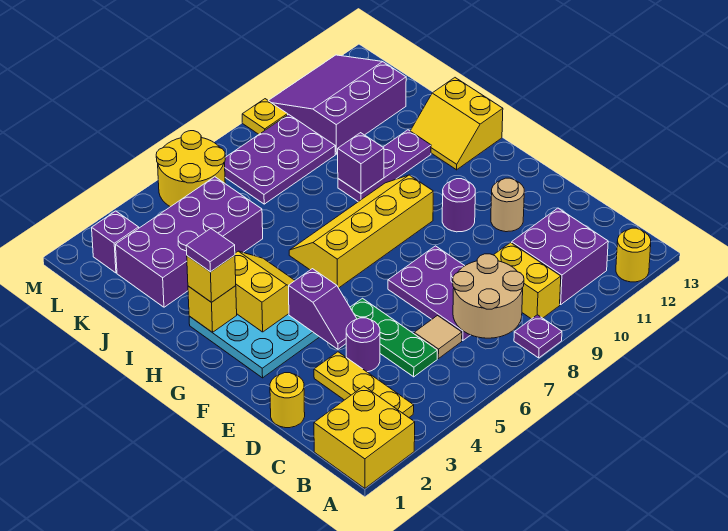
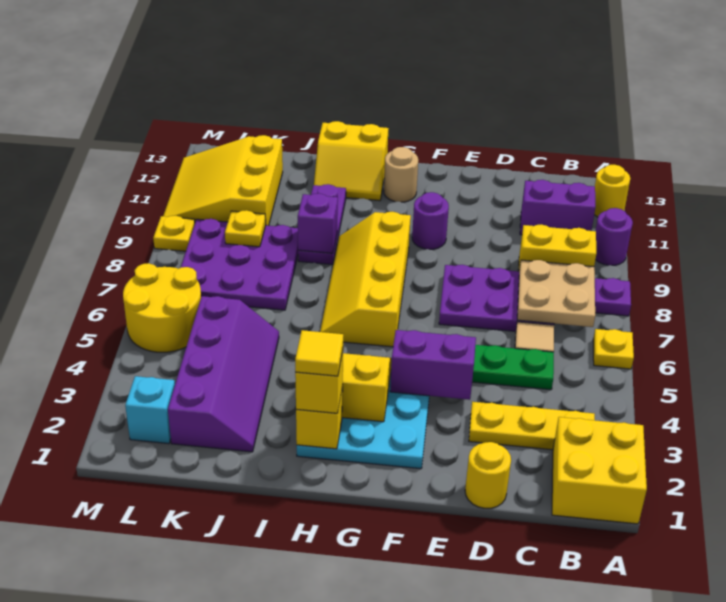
none -> yellow plate A6 level 1
tan round brick B7:C8 level 2 -> tan plate B7:C8 level 2
purple brick B10:C11 level 1 -> purple brick B11:C11 level 1
purple round brick D4 level 1 -> purple round brick A10 level 1
purple slope E4:F4 level 2 top F -> purple brick E4:F4 level 2
tan round brick E11 level 1 -> tan round brick G12 level 1
purple tile H2 level 4 -> yellow tile H2 level 4
purple brick J2:K5 level 1 -> purple slope J2:K5 level 1 top K
purple plate K7:L9 level 1 -> purple plate J7:L9 level 1
none -> yellow plate K9 level 2
purple slope K10:M12 level 1 top K -> yellow slope K10:M12 level 1 top K
purple brick L2 level 1 -> cyan brick L2 level 1

